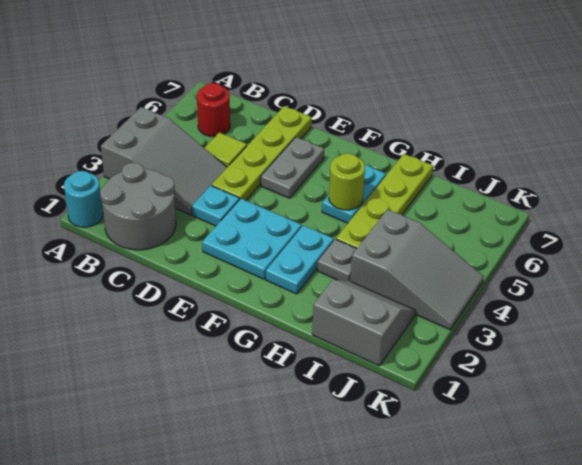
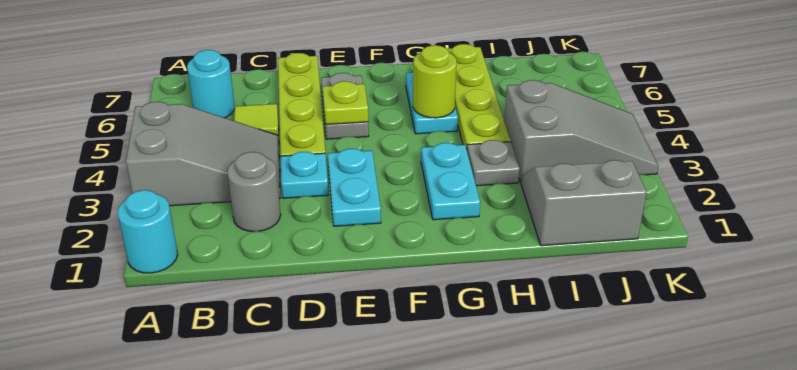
grey round brick B1:C2 level 1 -> grey round brick C2 level 1
red round brick B6 level 1 -> cyan round brick B6 level 1
cyan plate E2:F3 level 1 -> cyan plate E2:E3 level 1
none -> lime plate E5 level 2

